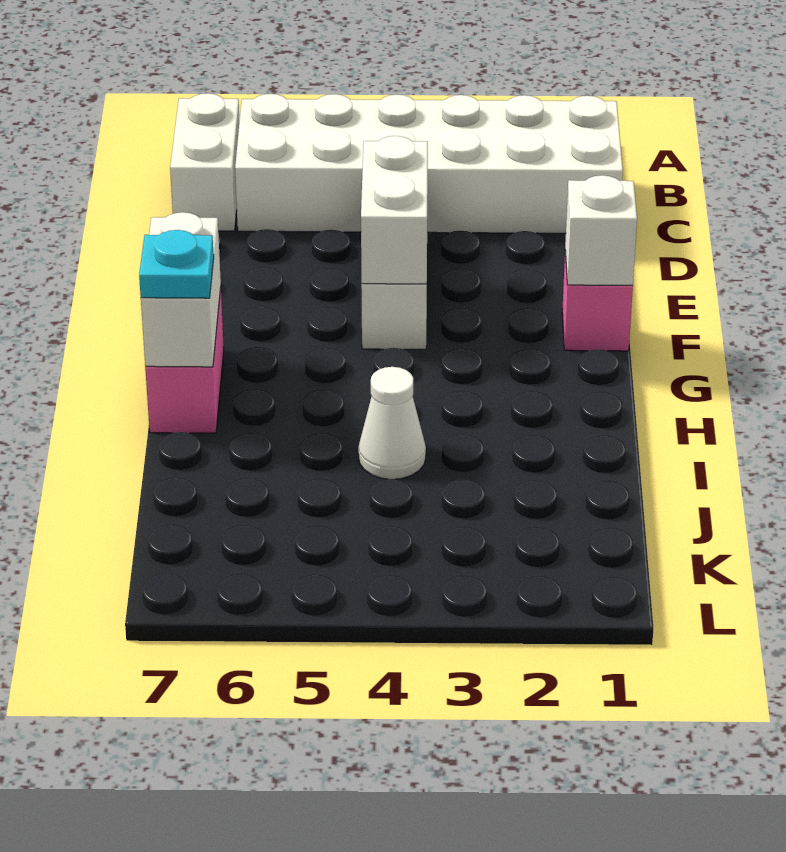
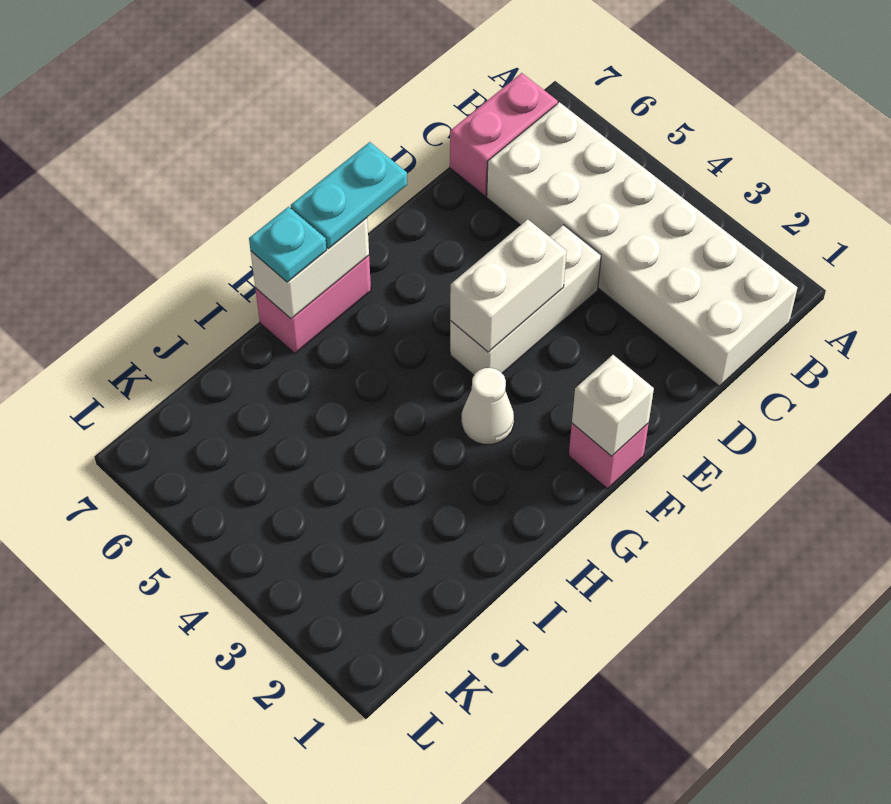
white brick B7:C7 level 1 -> pink brick B7:C7 level 1
none -> cyan plate F7:G7 level 3
white cone I4 level 1 -> white cone G3 level 1

